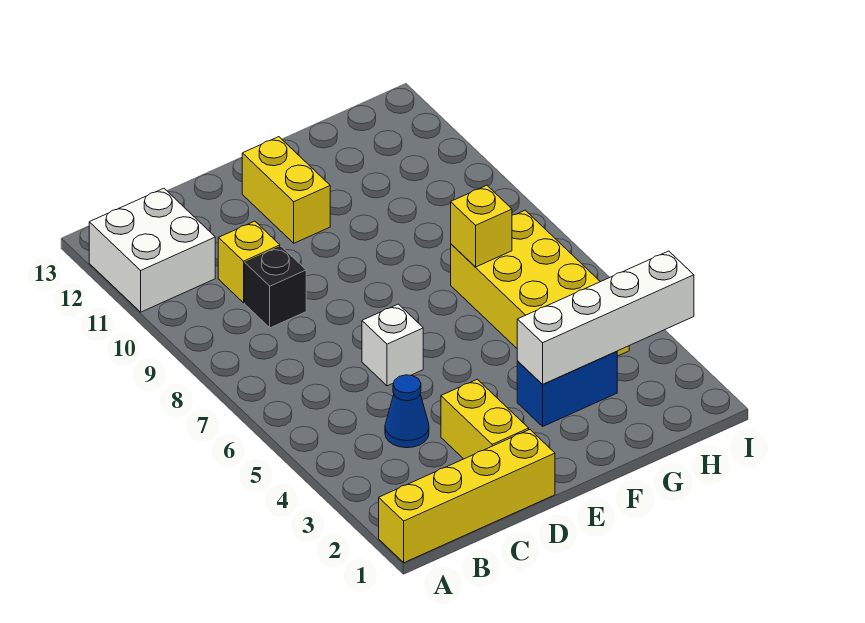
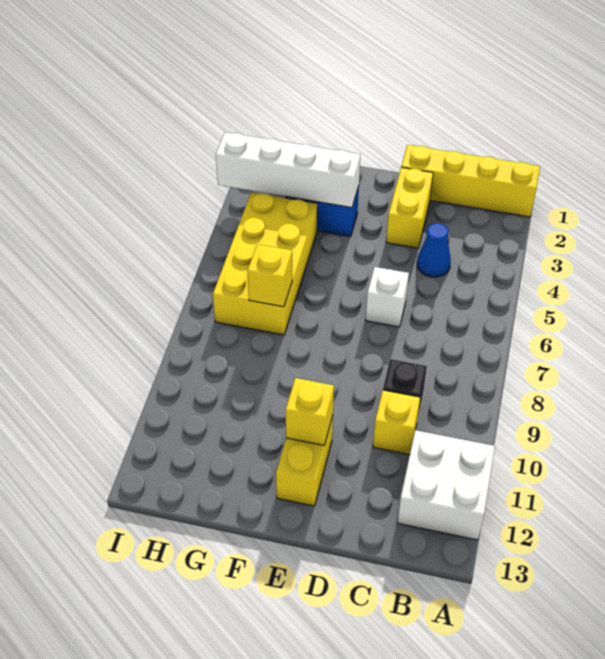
none -> yellow brick E11 level 2

